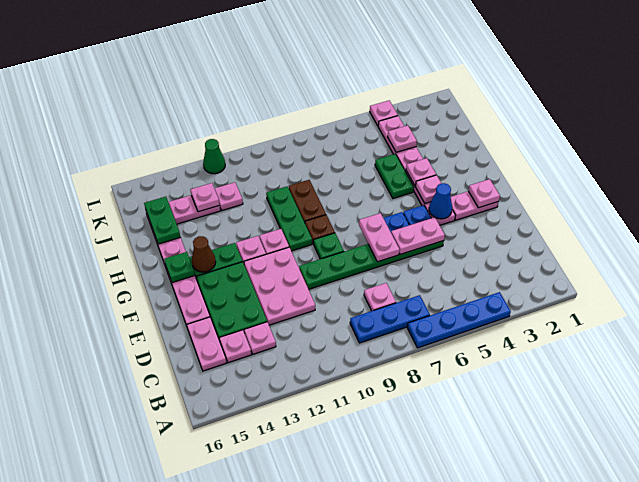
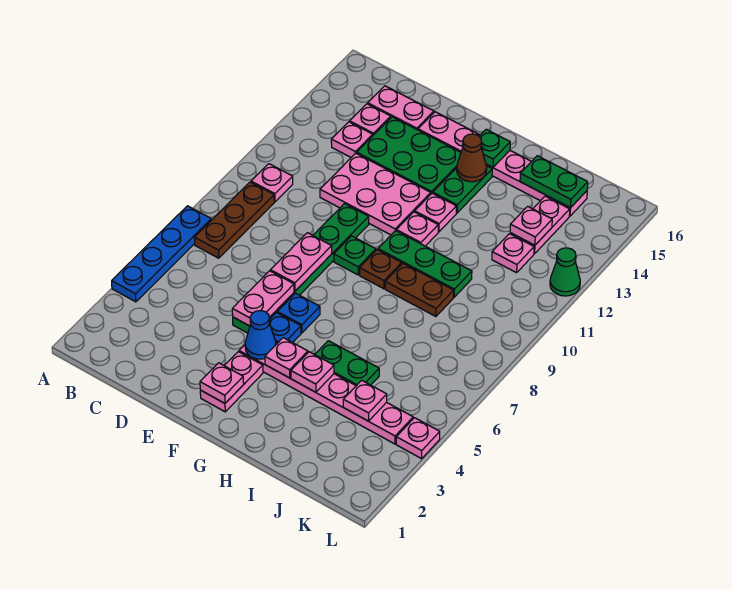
blue plate B7:B9 level 1 -> brown plate B7:B9 level 1
pink plate C8 level 1 -> pink plate B10 level 1
pink plate E7:F7 level 2 -> pink plate E7:E8 level 2

